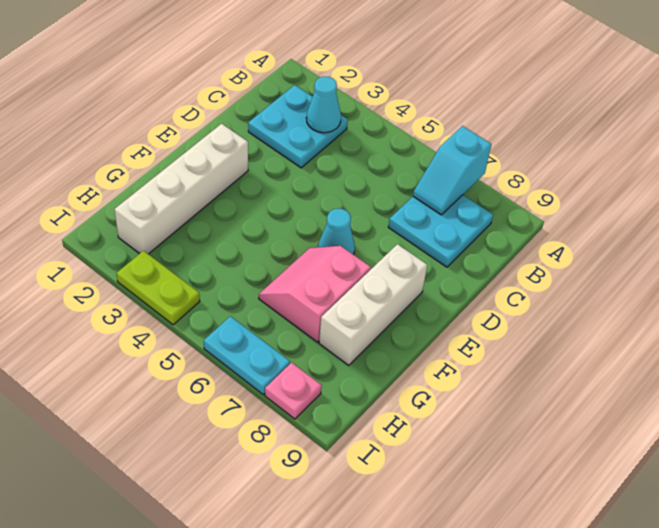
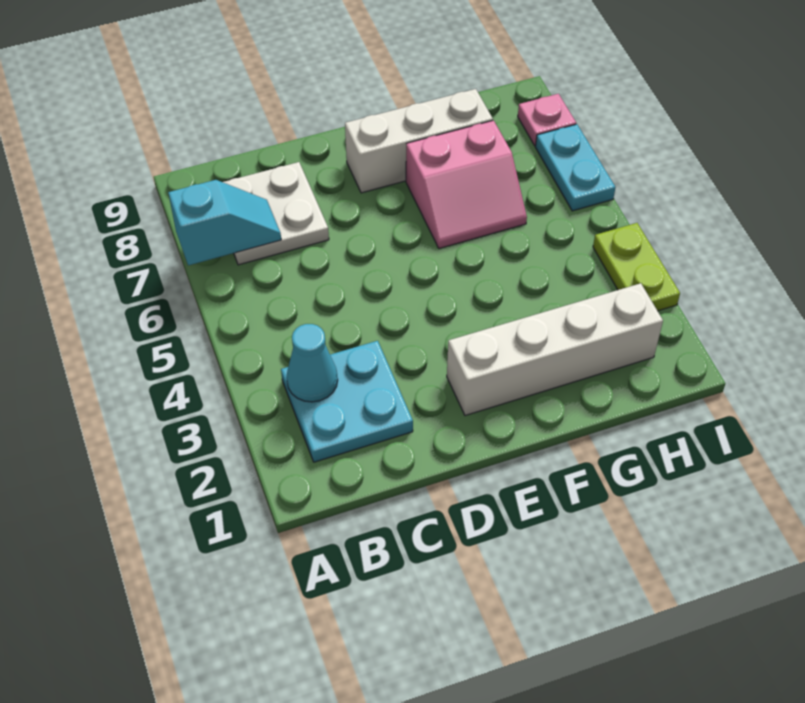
cyan plate B7:C8 level 1 -> white plate B7:C8 level 1
cyan cone E6 level 1 -> none

